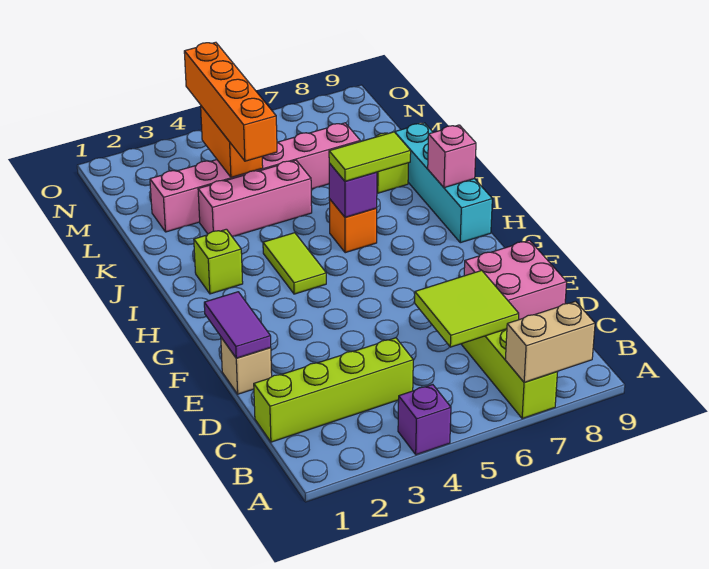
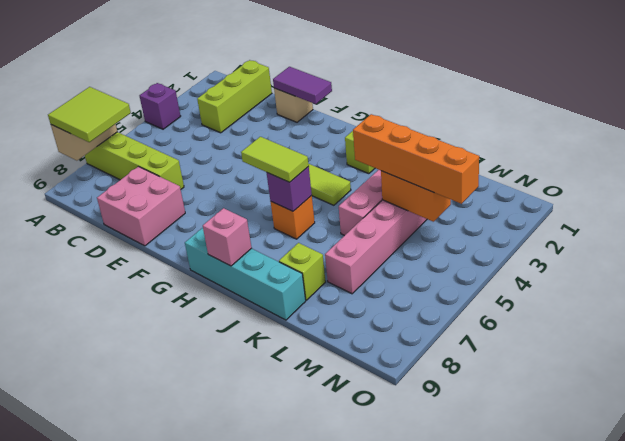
lime brick C1:C4 level 1 -> lime brick C1:C3 level 1
lime tile C6:D7 level 2 -> lime tile A7:B8 level 3
lime tile I6:I7 level 3 -> lime tile H6:I6 level 3

